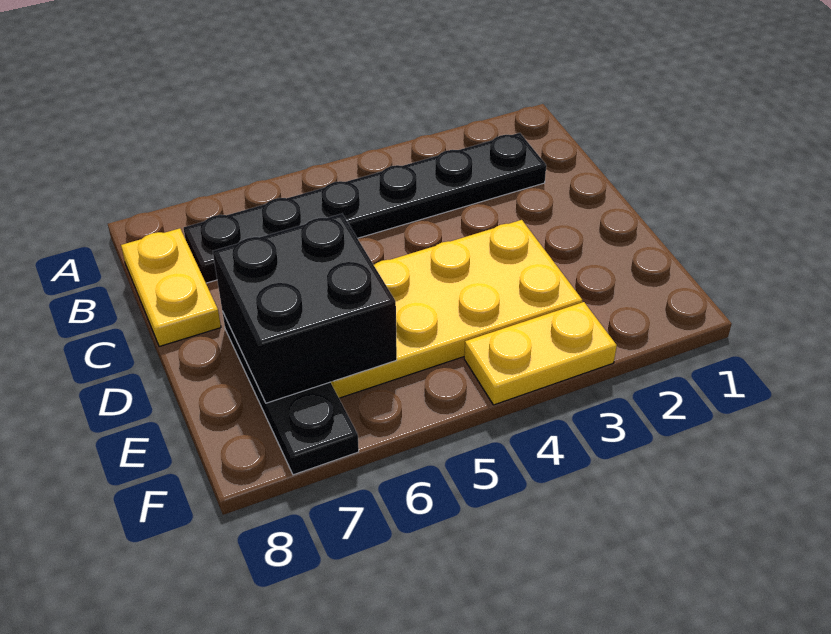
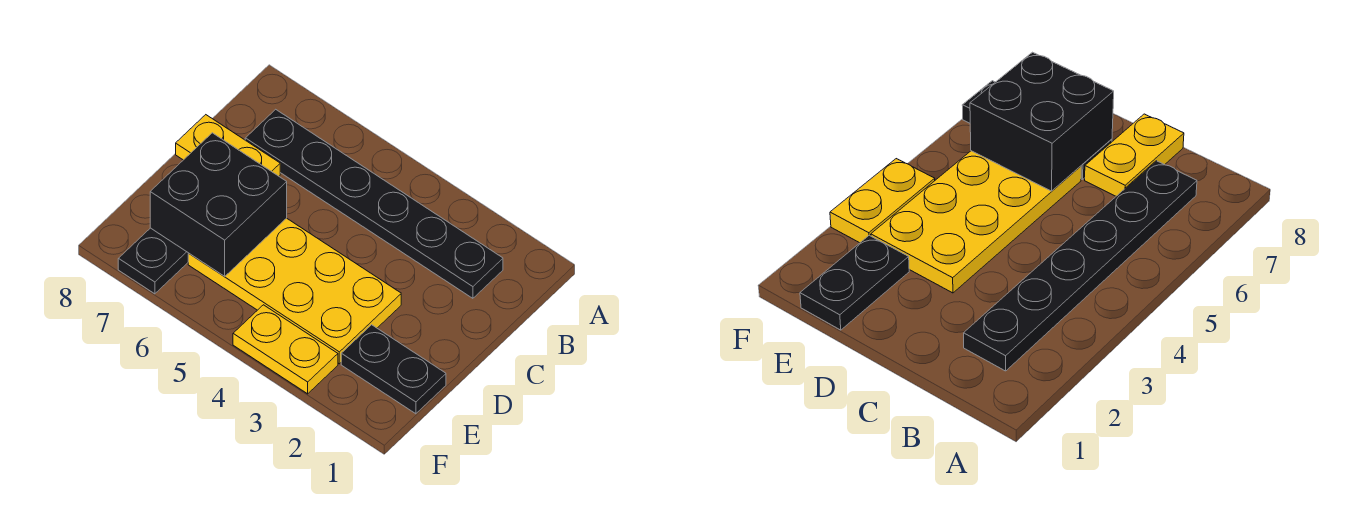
yellow plate B8:C8 level 1 -> yellow plate C7:C8 level 1
none -> black plate E1:E2 level 1

